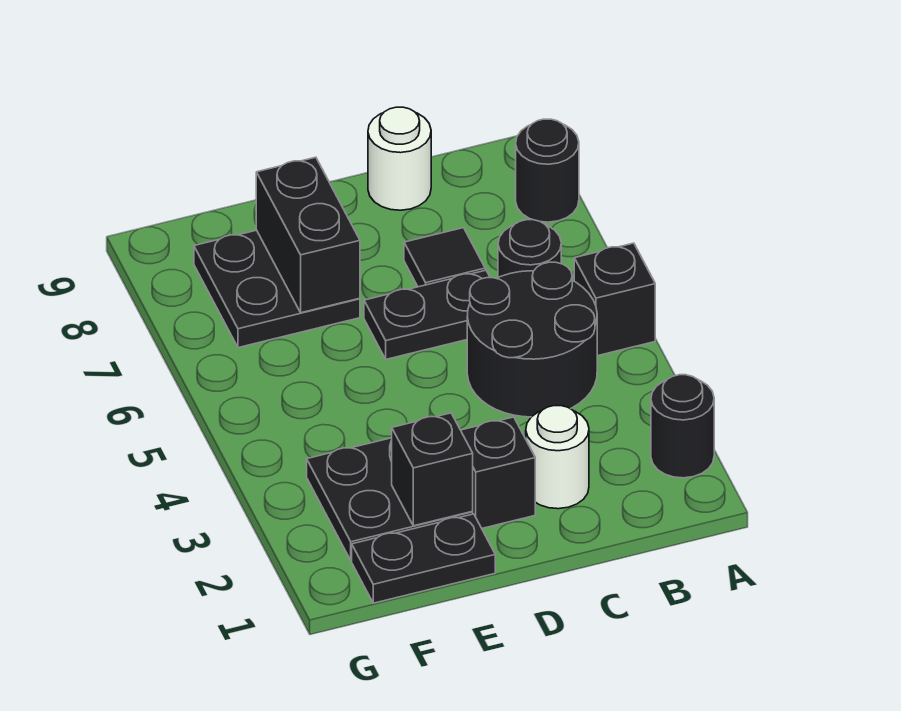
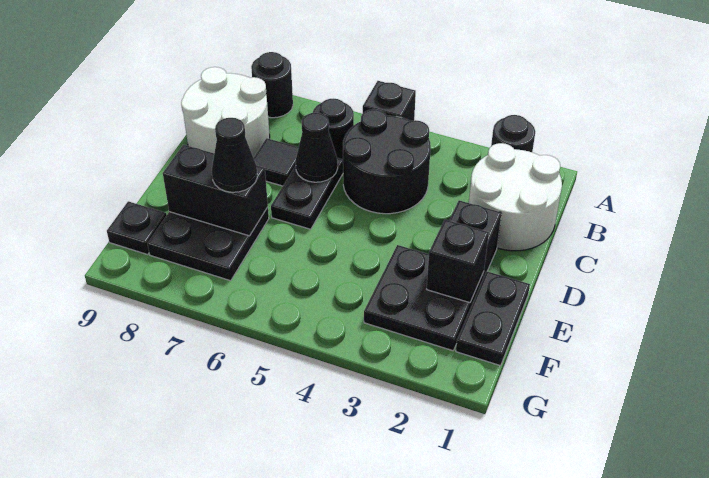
white round brick C2 level 1 -> white round brick B1:C2 level 1
none -> black cone C6 level 2
white round brick C9 level 1 -> white round brick B8:C9 level 1
none -> black cone E7 level 3
none -> black plate F9 level 1

